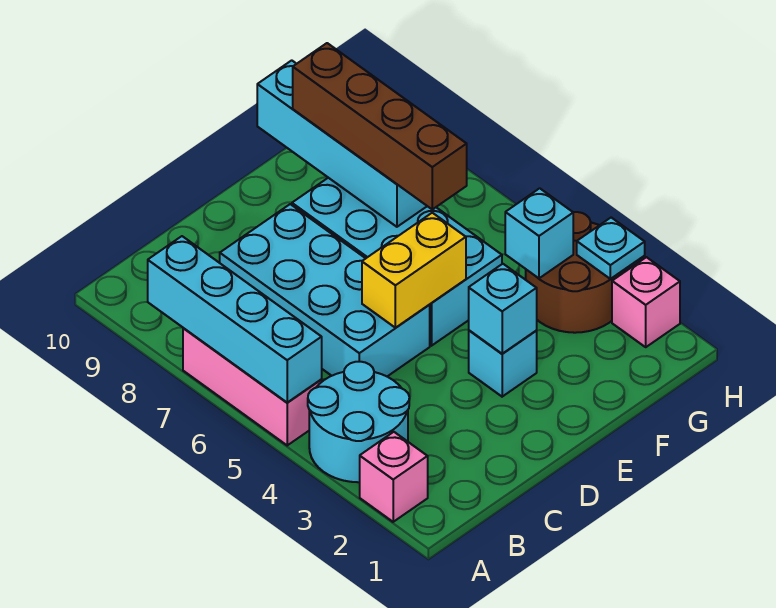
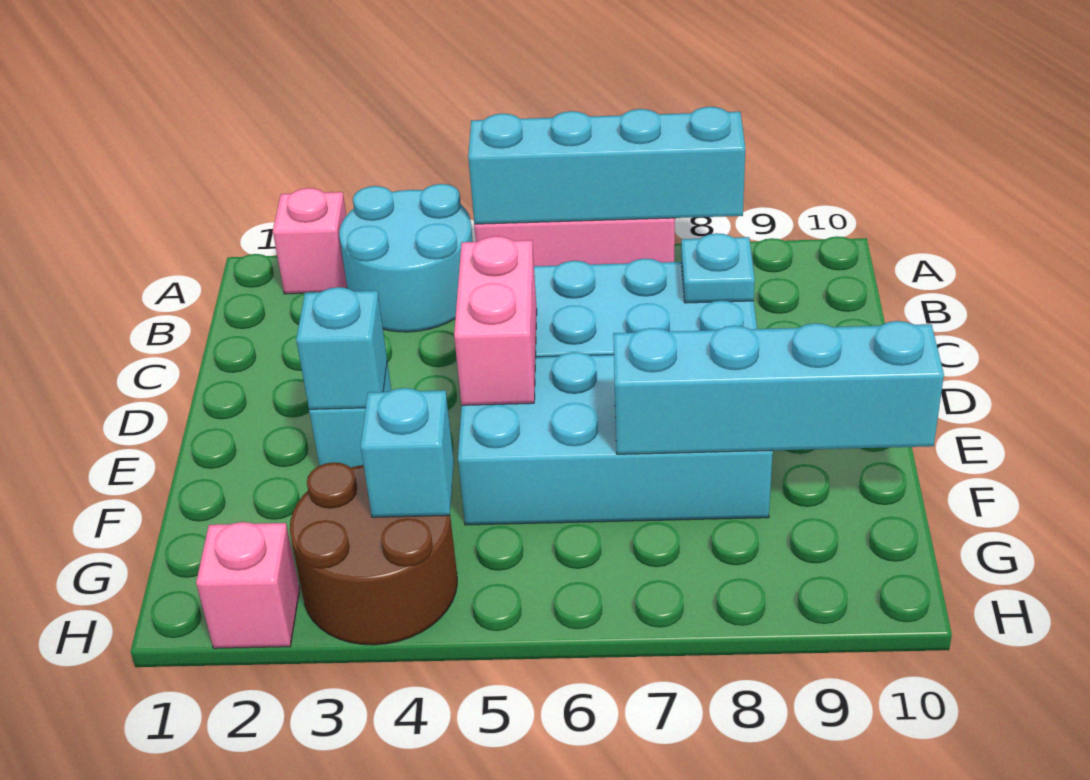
yellow brick D5:E5 level 2 -> pink brick D5:E5 level 2
brown brick F6:F9 level 3 -> none
cyan plate H3 level 2 -> cyan plate C8 level 2

